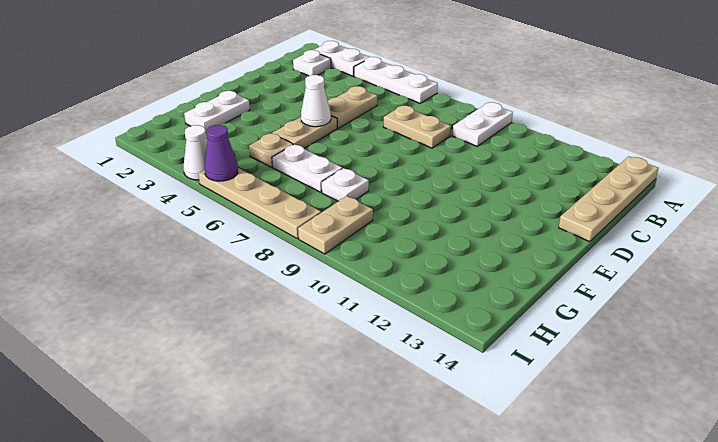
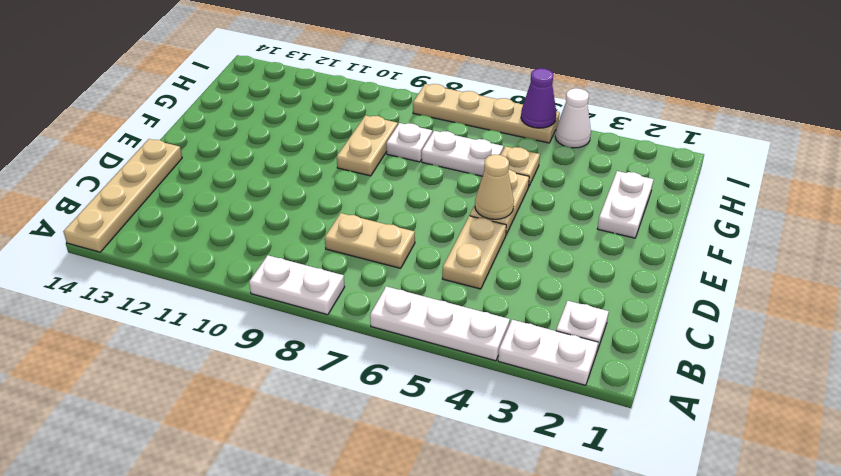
white plate A9:B9 level 1 -> white plate A8:A9 level 1
white cone E5 level 2 -> tan cone E5 level 2
tan plate H9:I9 level 1 -> tan plate F9:G9 level 1

